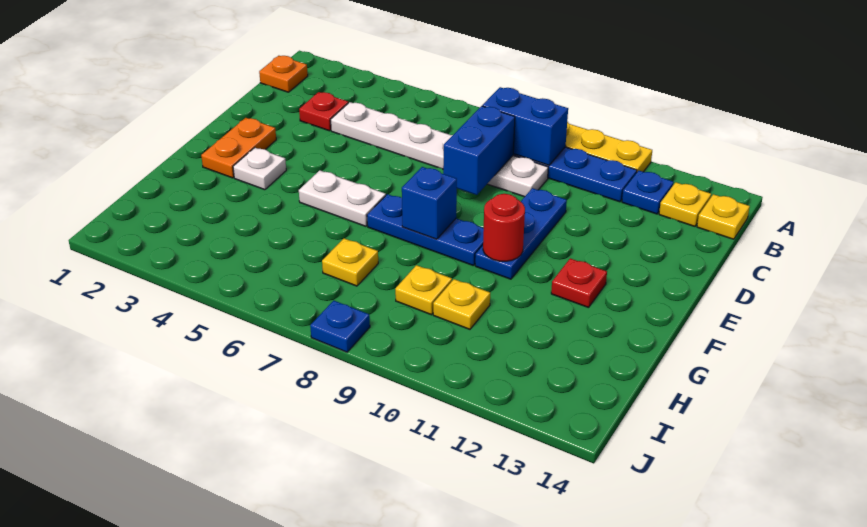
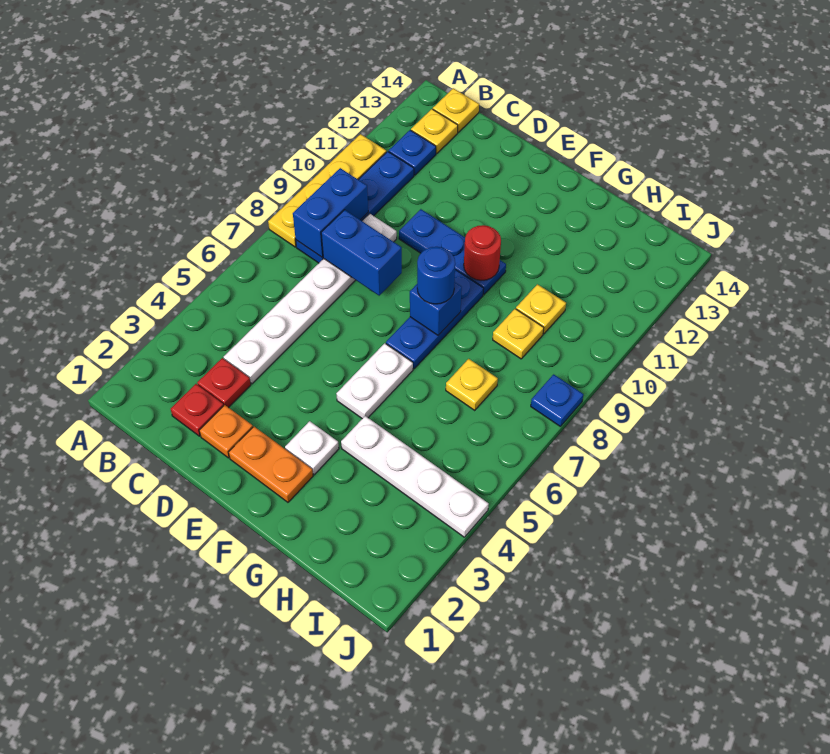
orange plate B1 level 1 -> orange plate D2 level 1
none -> blue round brick F8 level 3
red plate F12 level 1 -> red plate C2 level 1
none -> white plate G4:J4 level 1

